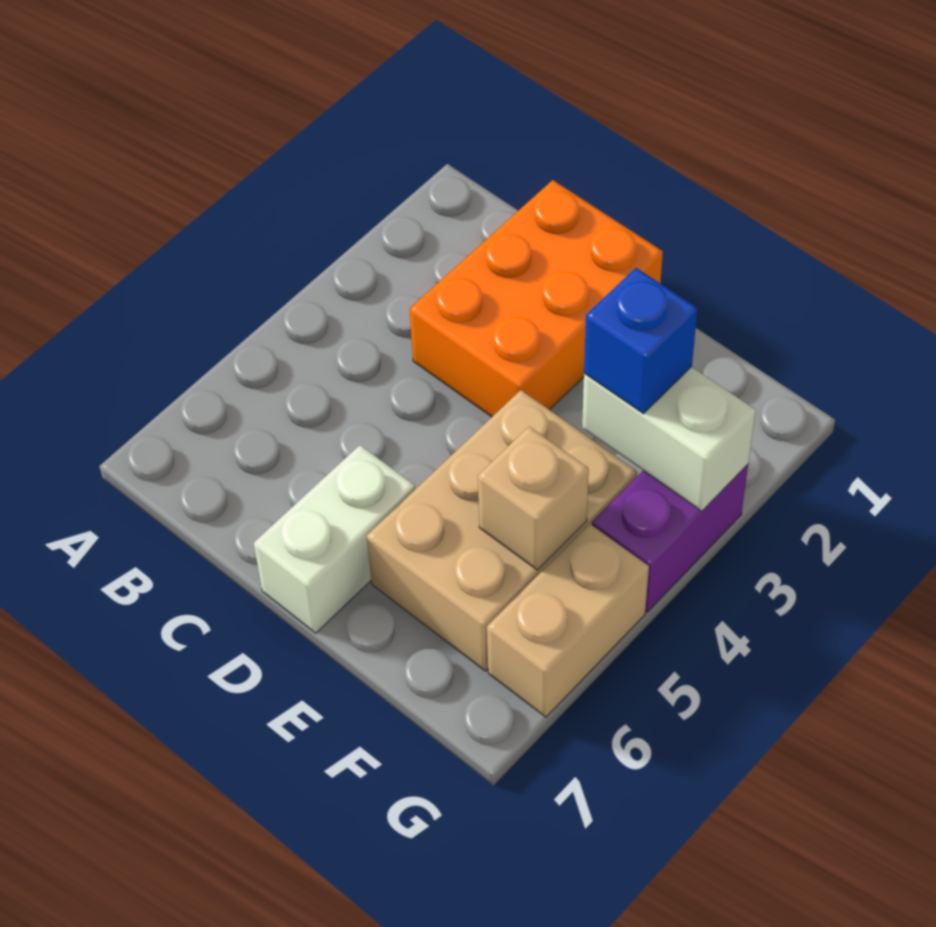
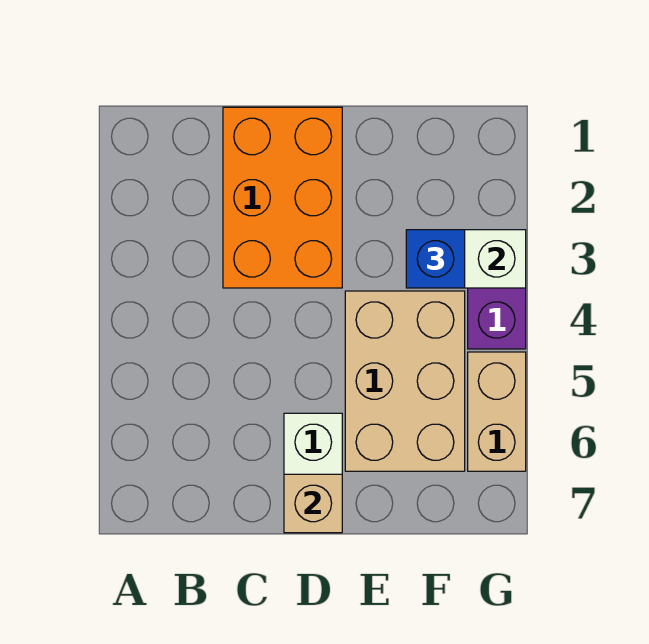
tan brick F5 level 2 -> tan brick D7 level 2

